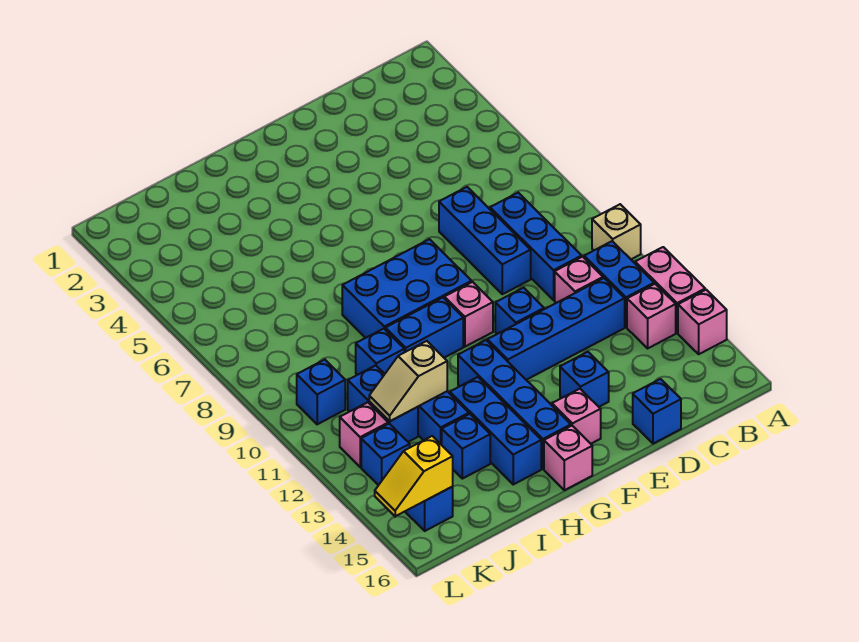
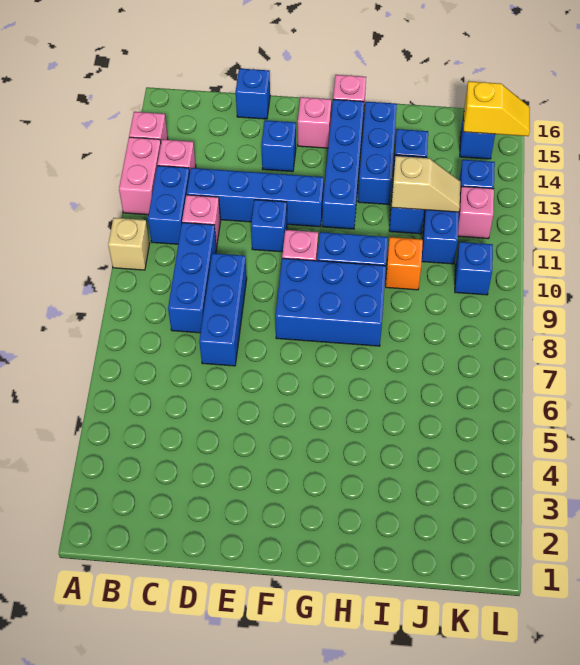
blue brick I10 level 1 -> orange brick I10 level 1

